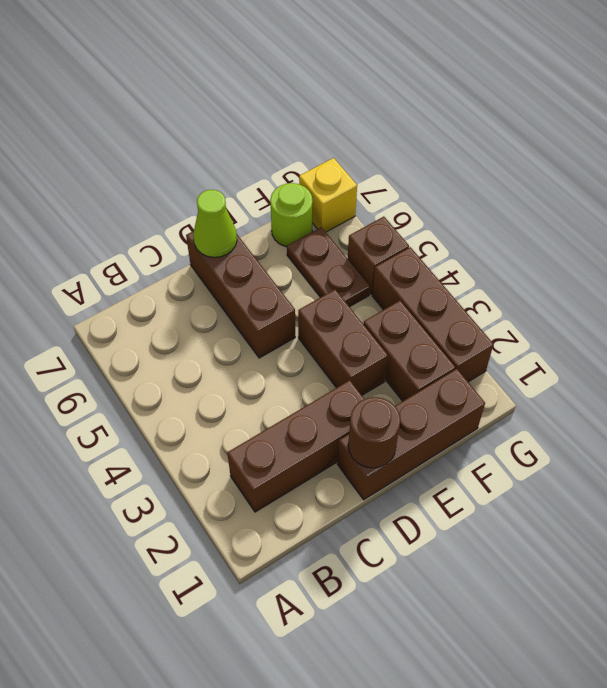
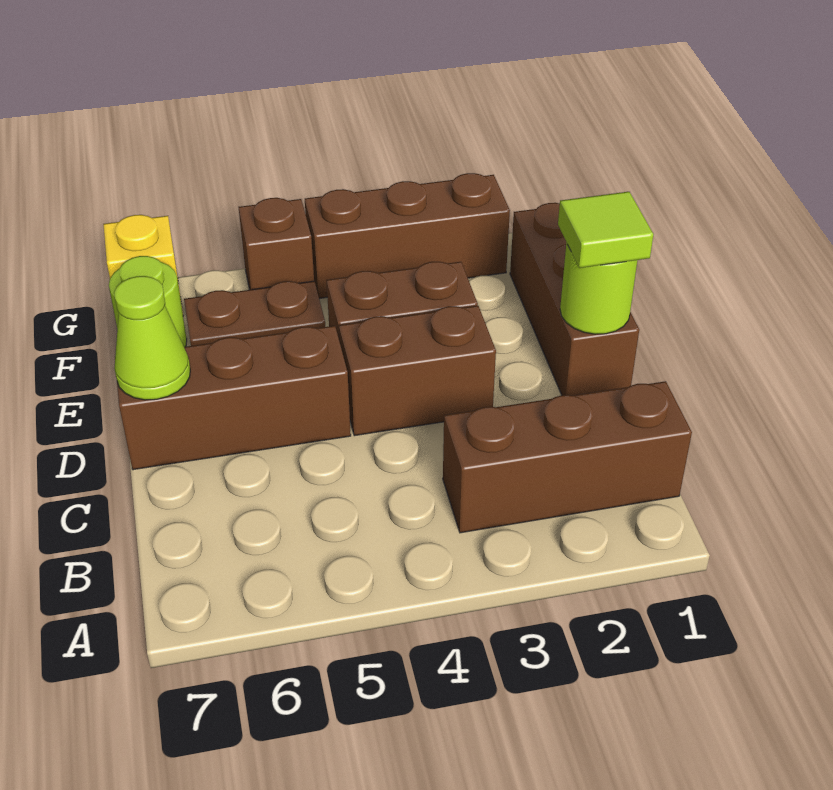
brown brick B2:D2 level 1 -> brown brick B1:B3 level 1
brown round brick D1 level 2 -> lime round brick D1 level 2
none -> lime tile D1 level 3
brown brick F2:F3 level 1 -> brown brick D3:D4 level 1

